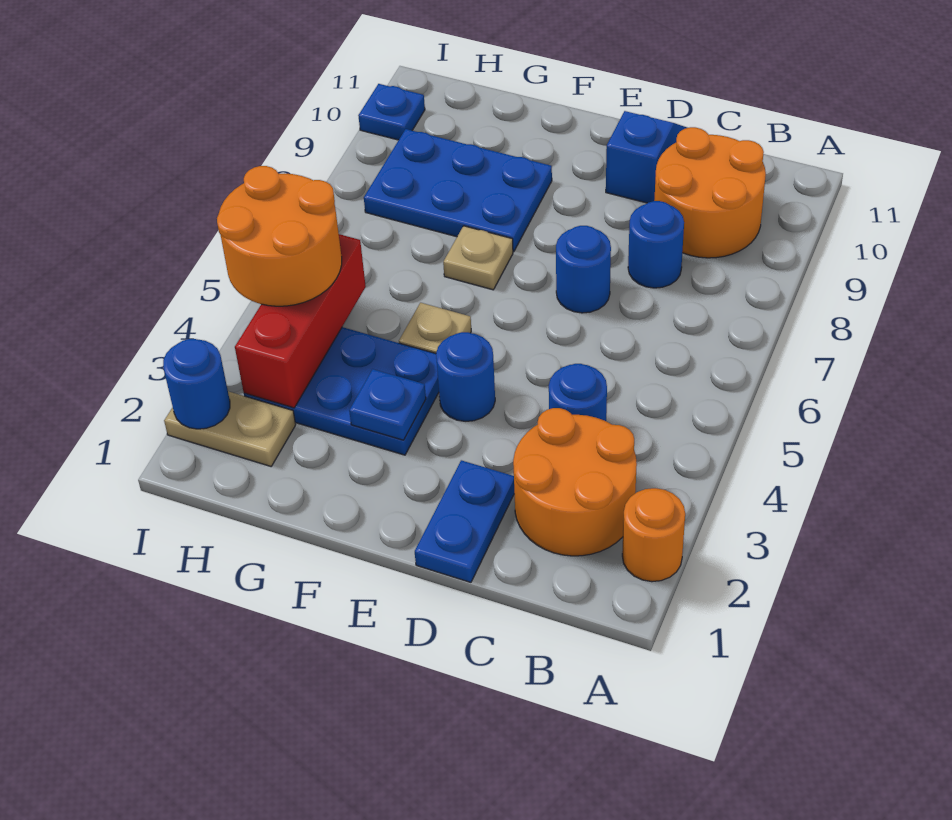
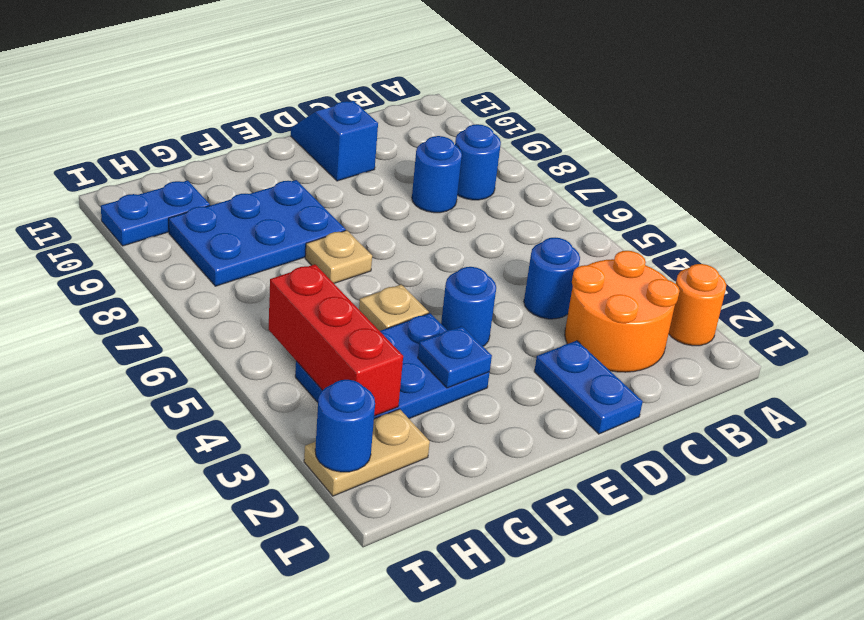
orange round brick B9:C10 level 1 -> none
blue round brick D7 level 1 -> blue round brick B8 level 1
orange round brick H4:I5 level 3 -> none
blue plate I10 level 1 -> blue plate H10:I10 level 1

